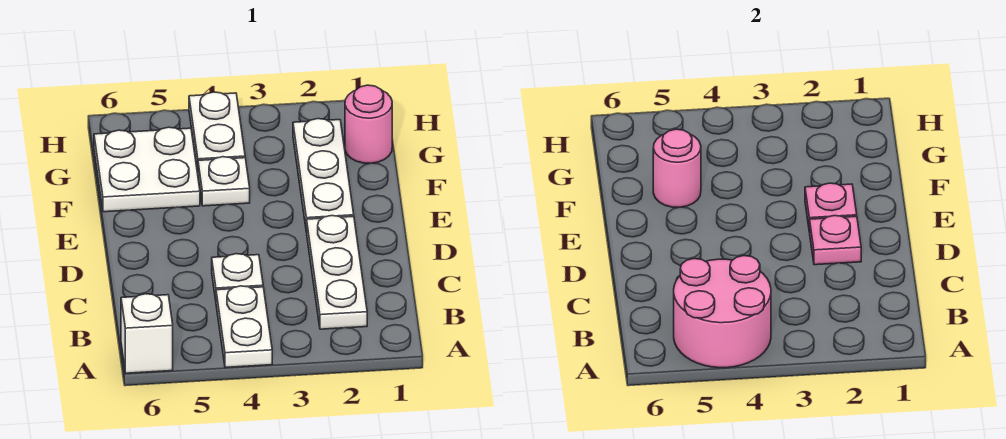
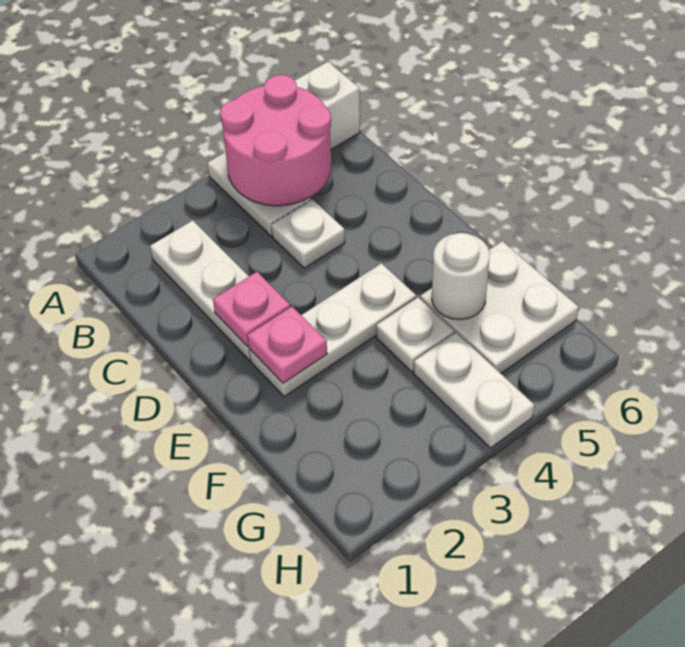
white plate E2:G2 level 1 -> white plate E2:E4 level 1
pink round brick F5 level 2 -> white round brick F5 level 2
pink round brick G1 level 1 -> none

